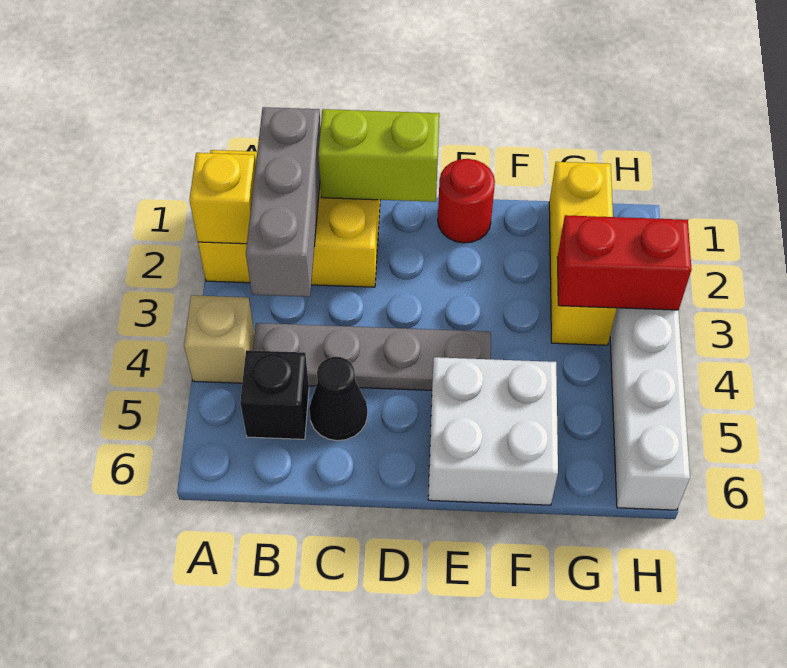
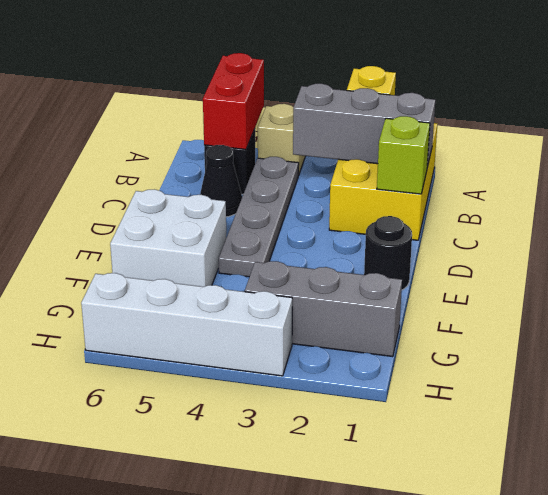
lime brick C1:D1 level 2 -> lime brick C1 level 2
red round brick E1 level 1 -> black round brick E1 level 1
yellow brick G1:G3 level 1 -> grey brick G1:G3 level 1
red brick G3:H3 level 2 -> red brick A5:B5 level 2

